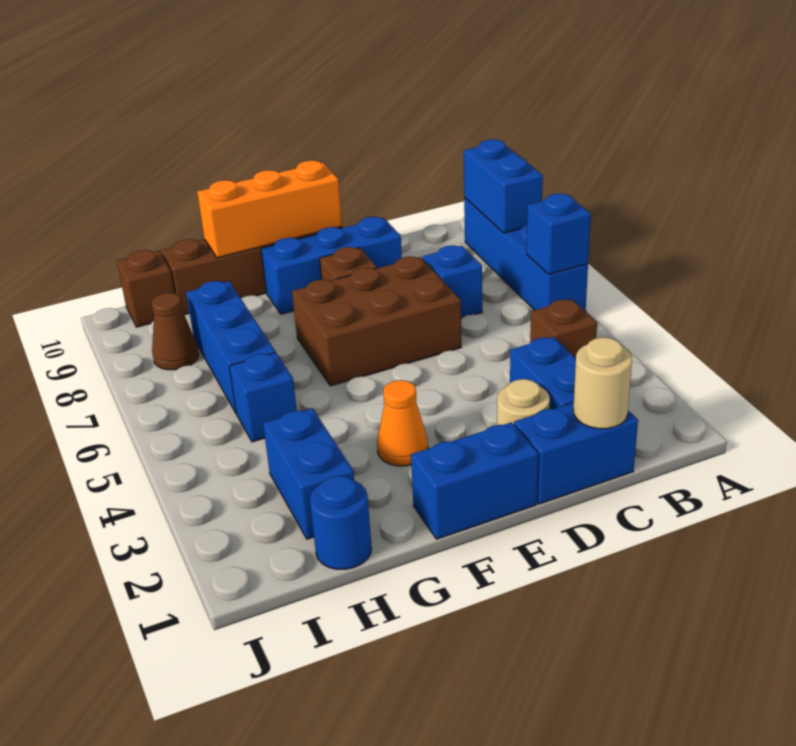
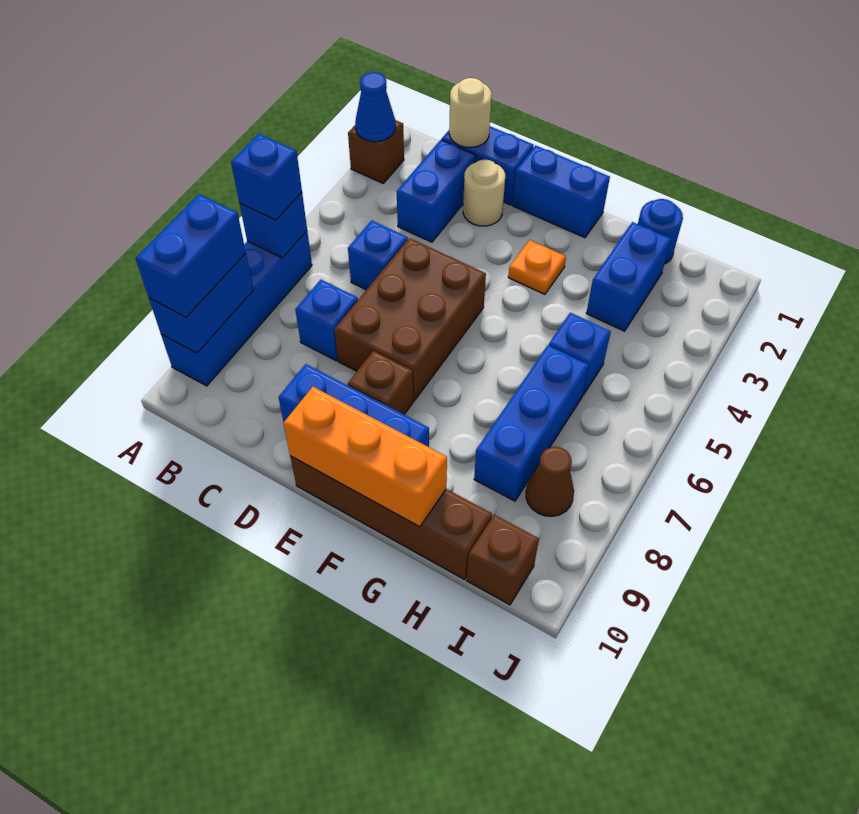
none -> blue cone A2 level 2
none -> blue brick A6 level 3
none -> blue brick A8:A9 level 3
brown brick B4 level 1 -> brown brick A2 level 1
none -> blue brick C5 level 1
brown brick D6:F7 level 1 -> brown brick D5:E7 level 1
orange cone F3 level 1 -> orange plate F3 level 1

